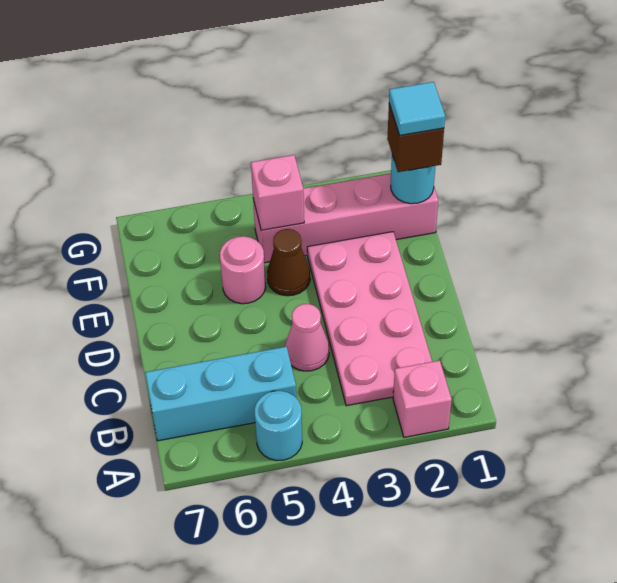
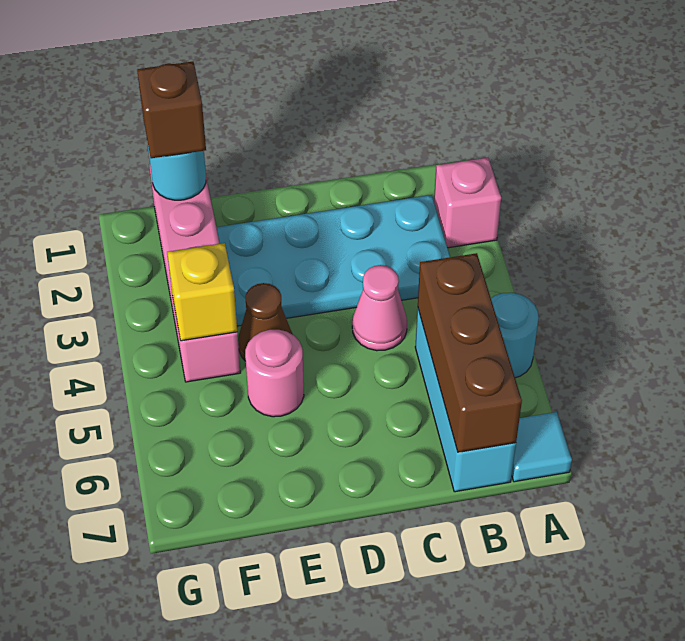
pink plate B2:E3 level 1 -> cyan plate B2:E3 level 1
none -> brown brick B5:B7 level 2
cyan tile F1 level 4 -> cyan tile A7 level 1
pink brick F4 level 2 -> yellow brick F4 level 2

